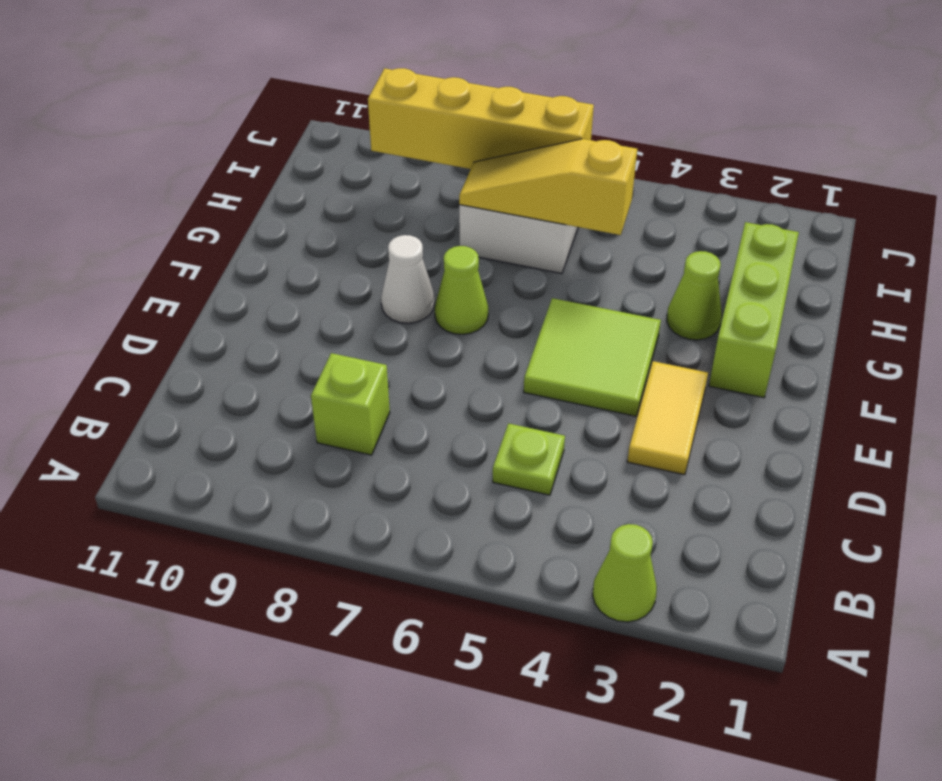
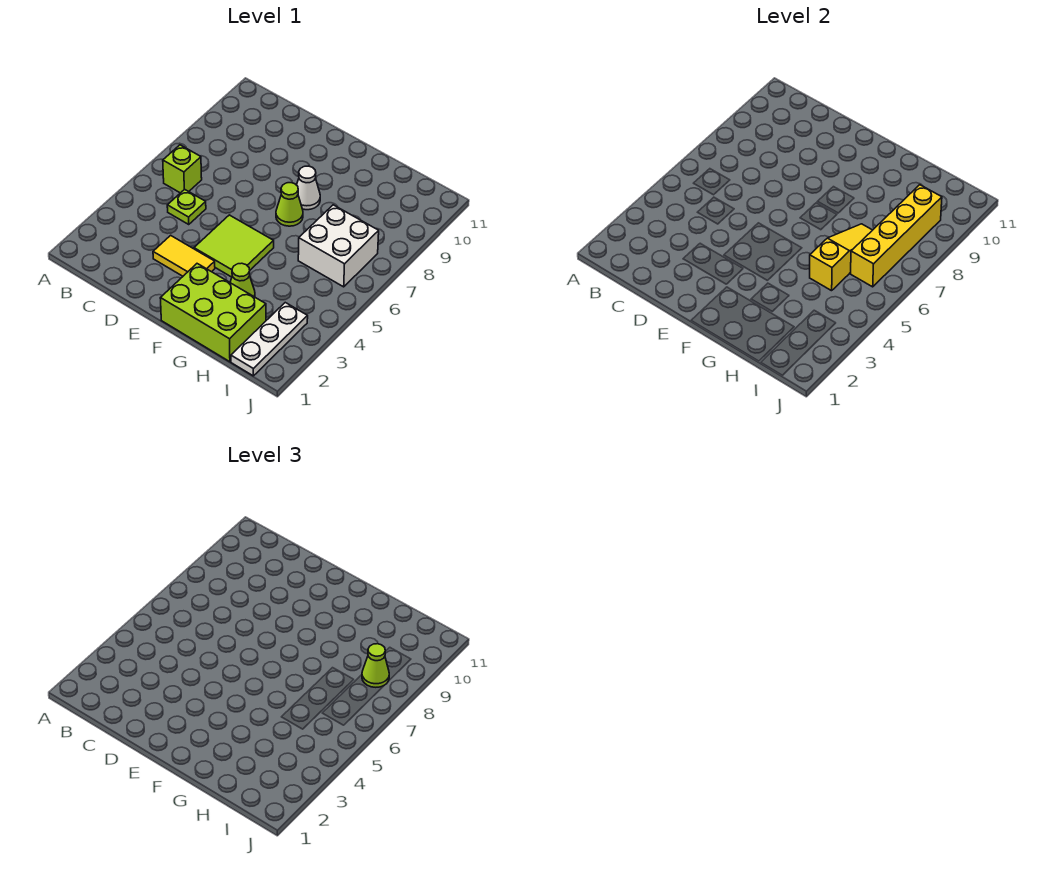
lime cone A3 level 1 -> lime cone I8 level 3
lime brick C8 level 1 -> lime brick B6 level 1
lime brick F2:H2 level 1 -> lime brick F1:H2 level 1
none -> white plate I1:I3 level 1

